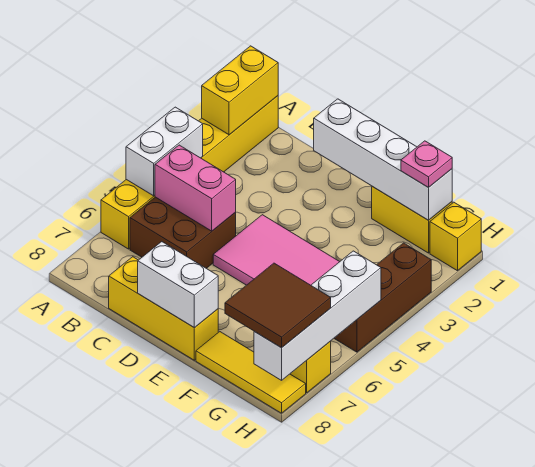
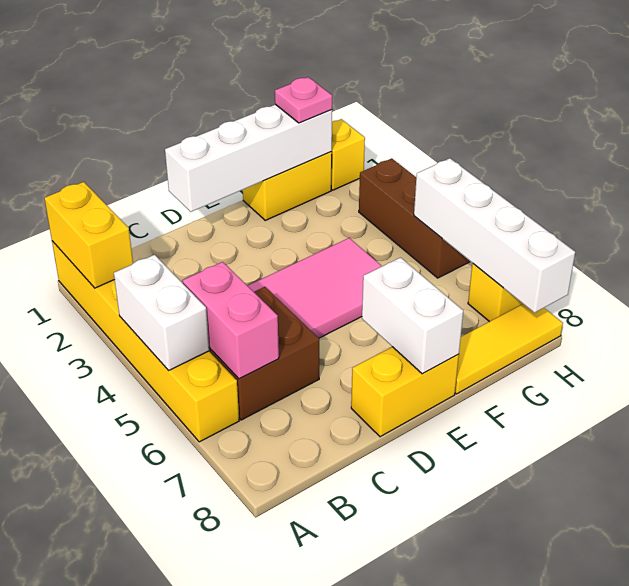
pink brick B5:C5 level 2 -> pink brick B5:B6 level 2
yellow brick C8:E8 level 1 -> yellow brick D8:E8 level 1
white brick D8:E8 level 2 -> white brick E7:E8 level 2
brown tile G7:H8 level 3 -> none

